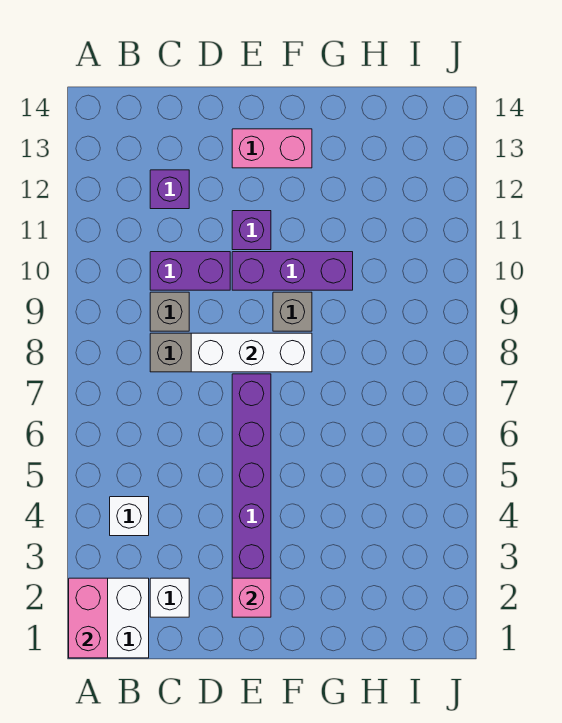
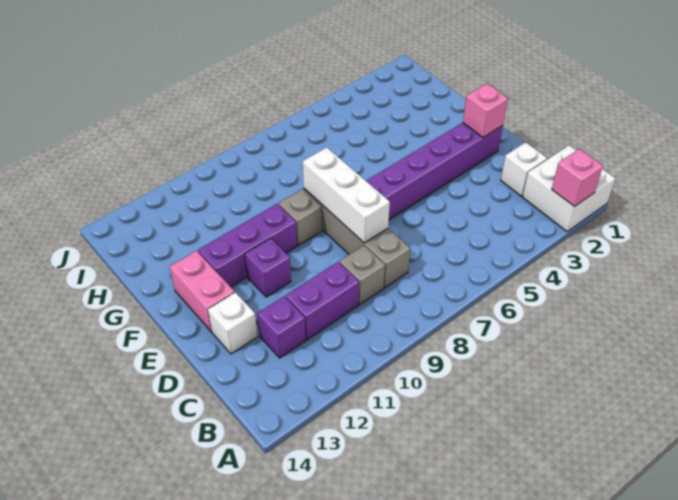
pink brick A1:A2 level 2 -> pink brick A2 level 2
white brick B4 level 1 -> white brick D13 level 1
purple brick C10:D10 level 1 -> purple brick C10:C11 level 1
purple brick E10:G10 level 1 -> purple brick F10:F12 level 1

